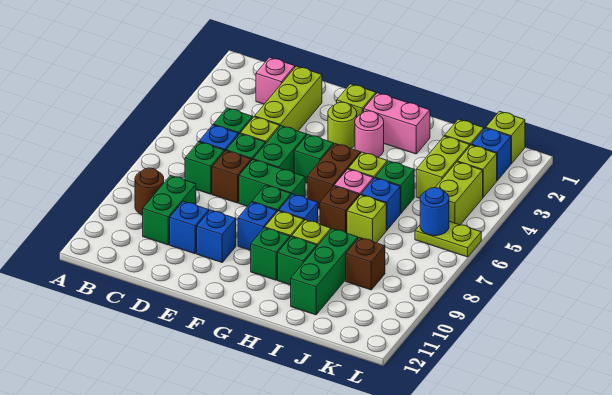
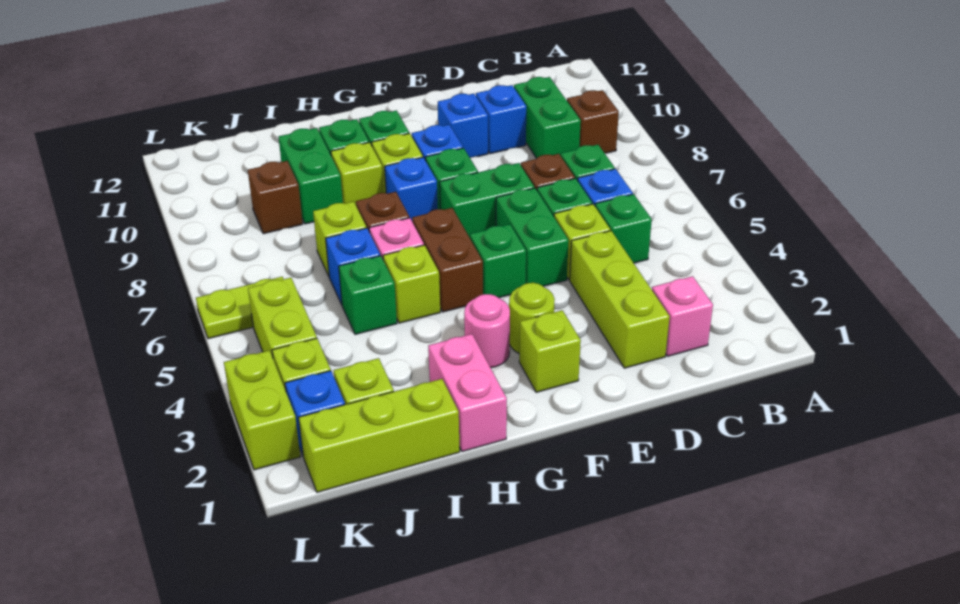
brown round brick B9 level 1 -> brown brick B9 level 1
pink brick G2:H2 level 1 -> pink brick H1:H2 level 1
green brick I9:I11 level 1 -> green brick I9:I10 level 1
lime brick J3:J4 level 1 -> lime brick L2:L3 level 1
lime brick K1 level 1 -> lime brick I1:K1 level 1
blue round brick K6 level 2 -> none

